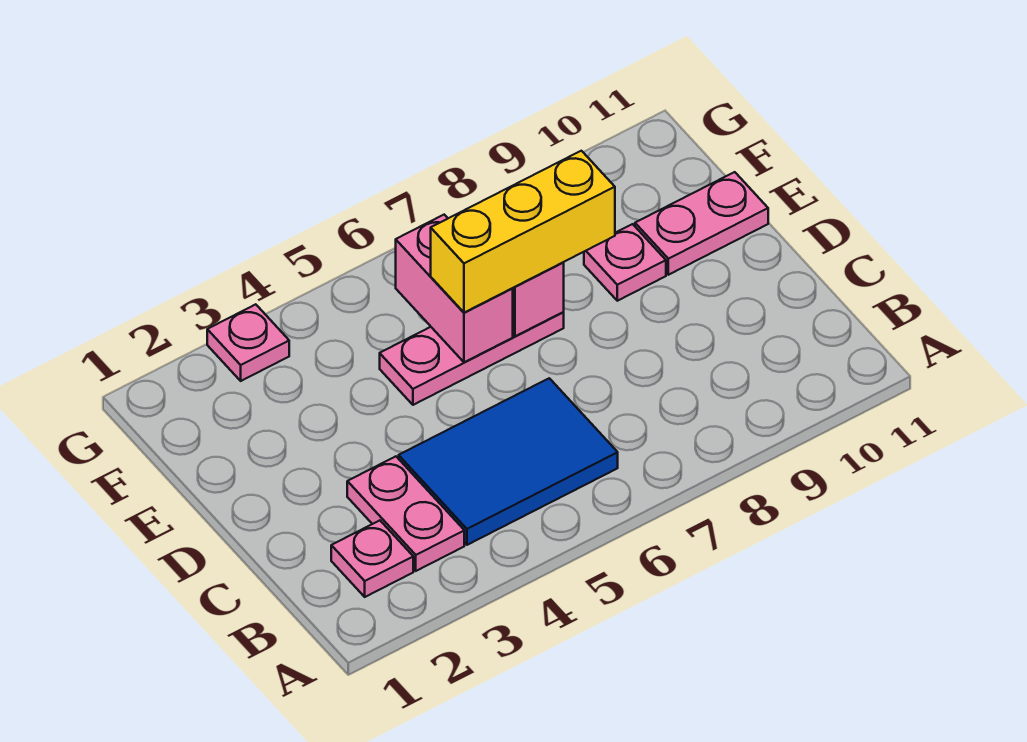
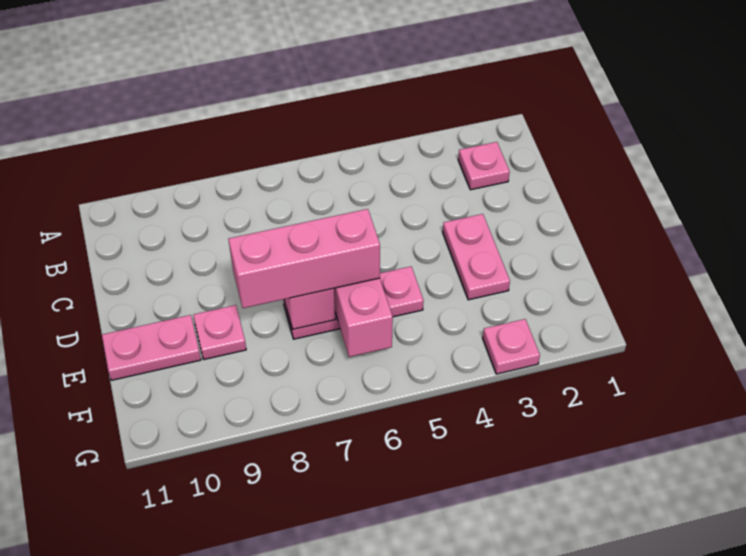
pink plate B3:C3 level 1 -> pink plate D3:E3 level 1
blue tile B4:C6 level 1 -> none
yellow brick E6:E8 level 3 -> pink brick E6:E8 level 3

